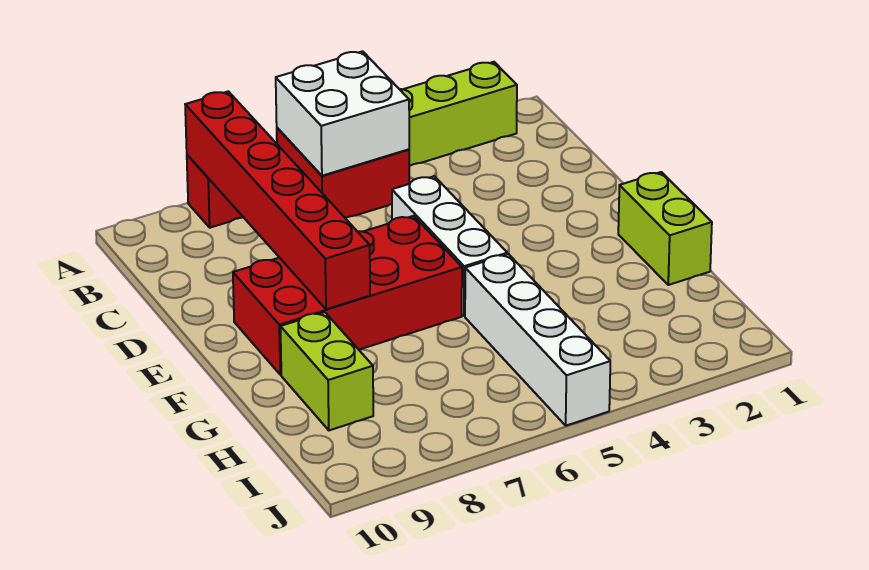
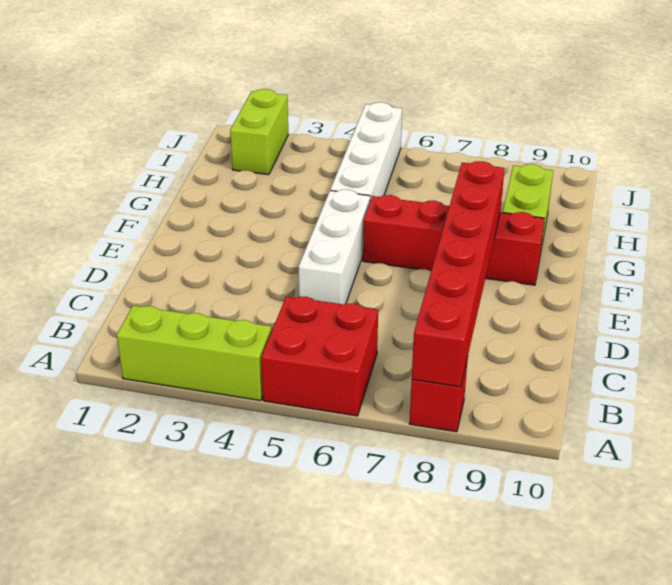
white brick A5:B6 level 2 -> none
red brick E6:F9 level 1 -> red brick F6:F9 level 1
lime brick F1:G1 level 1 -> lime brick I2:J2 level 1

